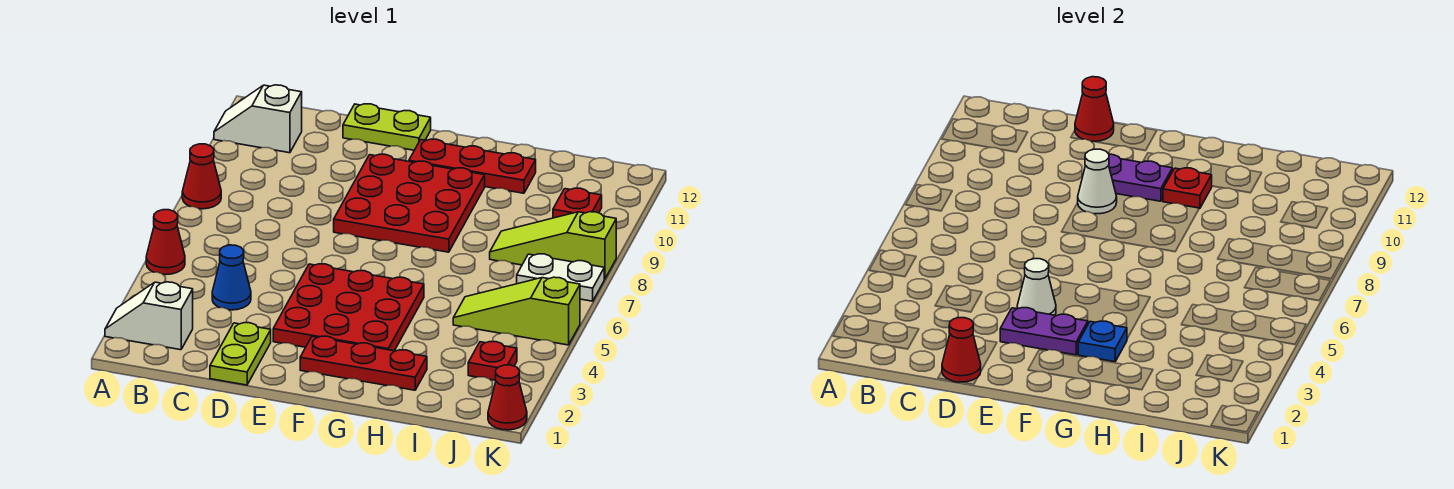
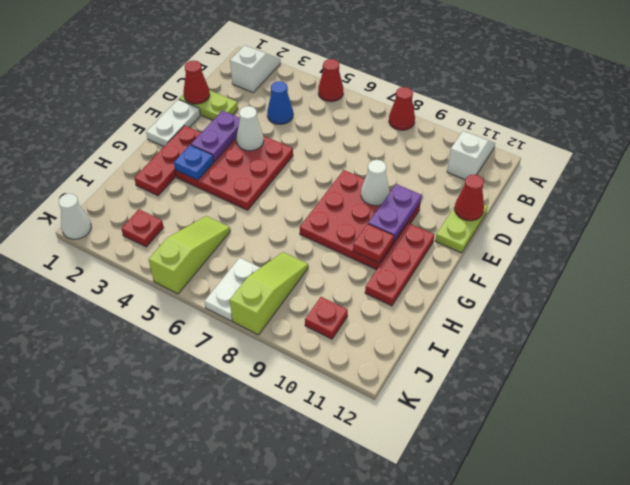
none -> white plate E1:F1 level 1
red cone K1 level 1 -> white cone K1 level 1

